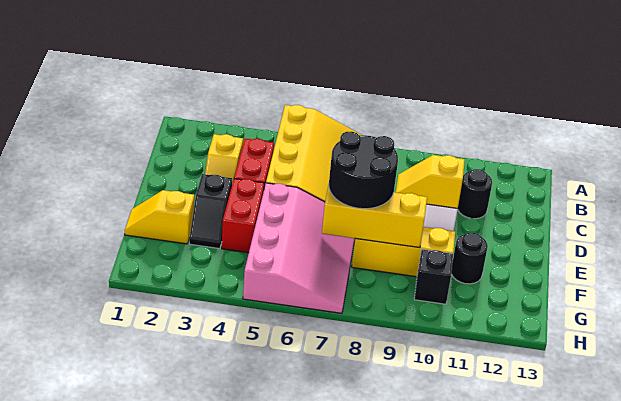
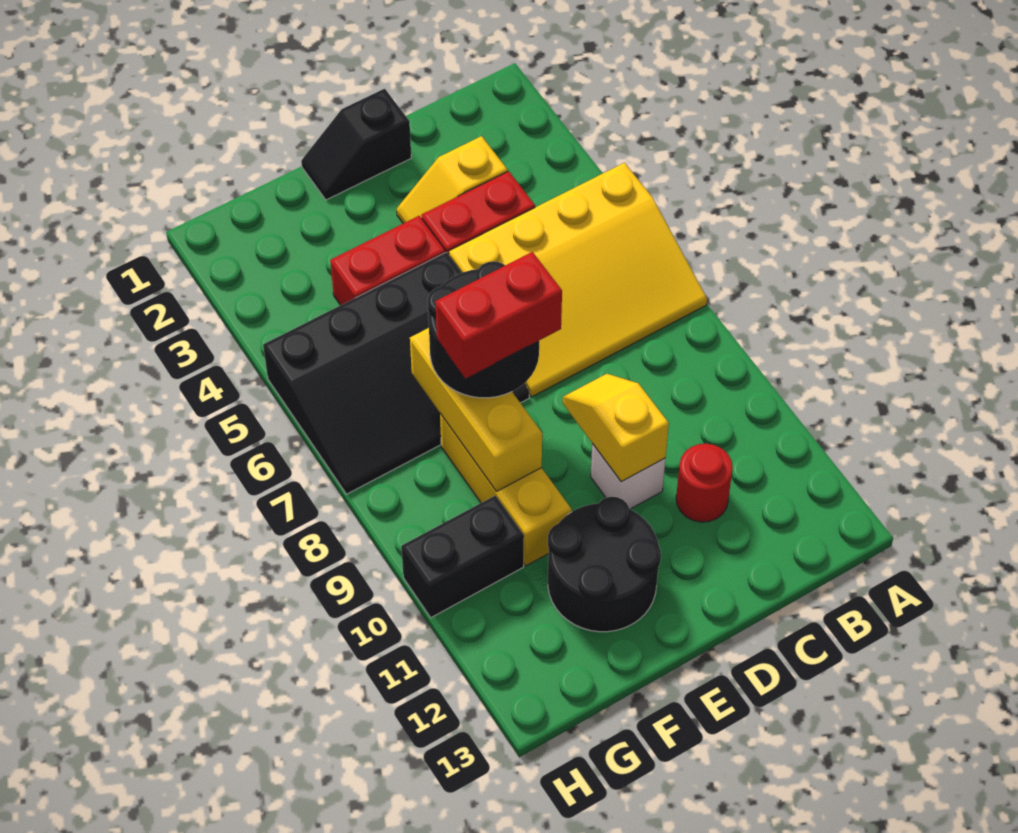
black round brick C11 level 1 -> red round brick C11 level 1
black slope E3:F3 level 1 top E -> black slope D1:E1 level 1 top D
pink slope E5:H7 level 1 top 5 -> black slope E5:H7 level 1 top 5
none -> red brick E8:F8 level 4
yellow slope F1:F2 level 1 top 2 -> none
black round brick F11 level 1 -> black round brick E11:F12 level 1
black brick G10 level 1 -> black brick G10:H10 level 1

